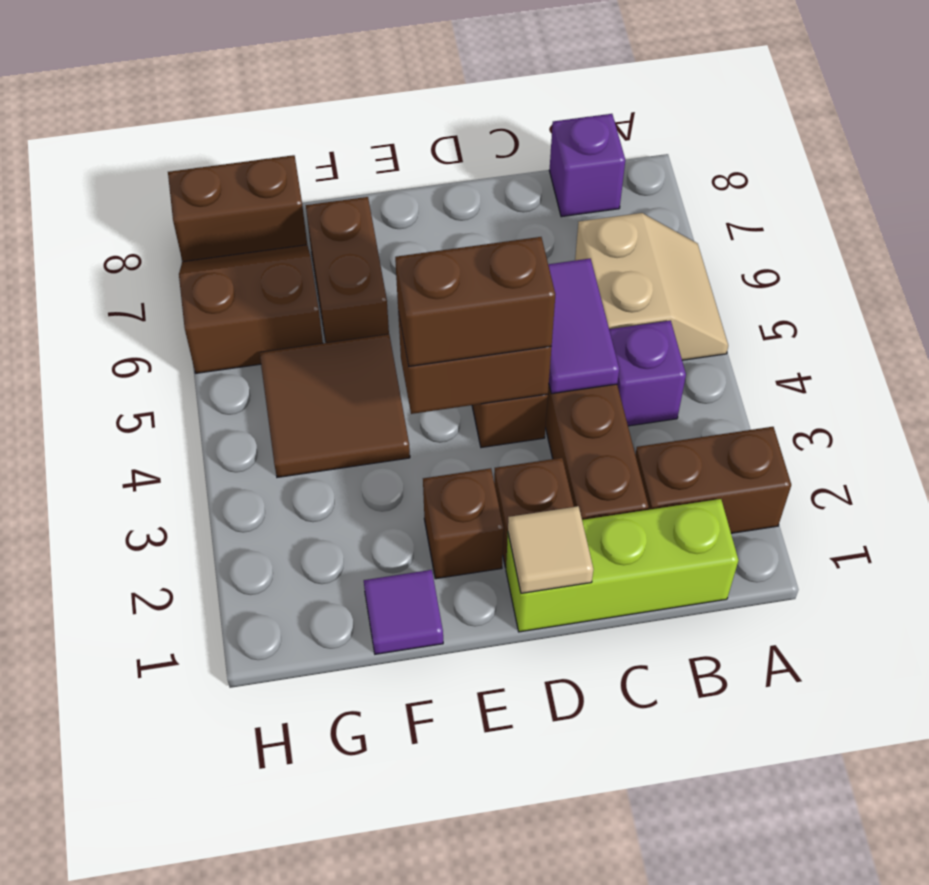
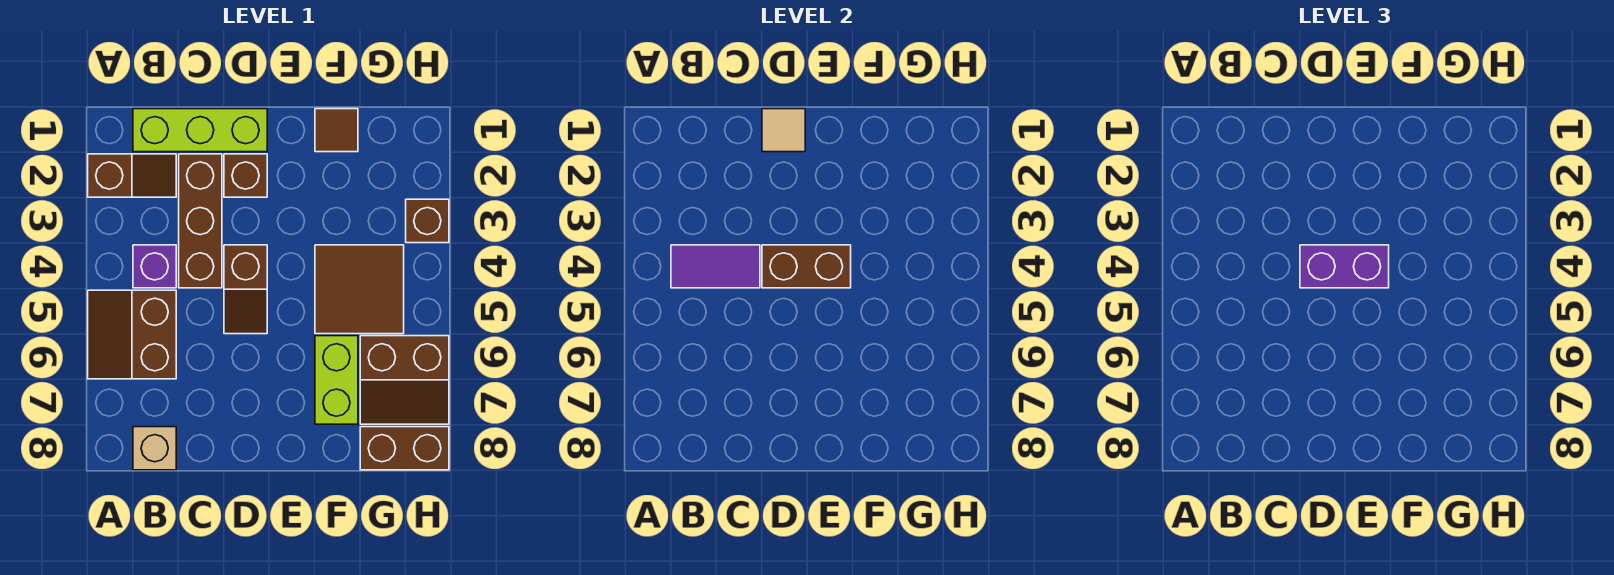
brown brick A2:B2 level 1 -> brown slope A2:B2 level 1 top A
tan slope A5:B6 level 1 top B -> brown slope A5:B6 level 1 top B
purple brick B8 level 1 -> tan brick B8 level 1
purple tile C4:C5 level 2 -> purple tile B4:C4 level 2
brown brick D4:E4 level 3 -> purple brick D4:E4 level 3
brown brick E2 level 1 -> brown brick H3 level 1
purple tile F1 level 1 -> brown tile F1 level 1
brown brick F6:F7 level 1 -> lime brick F6:F7 level 1

